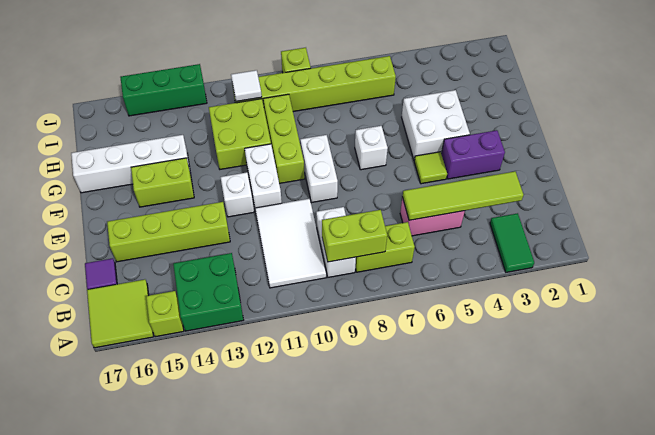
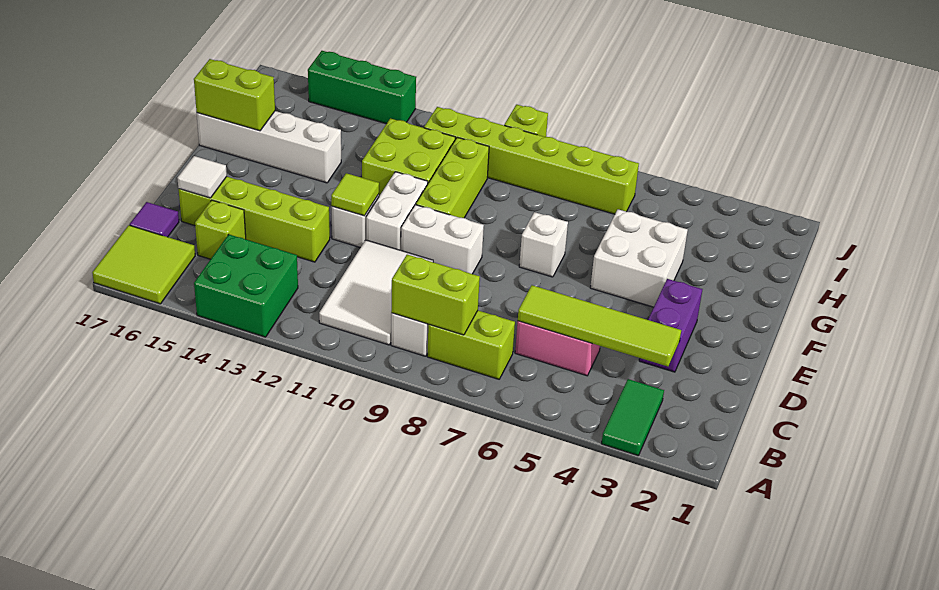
lime brick A15 level 1 -> lime brick C15 level 1
purple brick E3:E4 level 1 -> purple brick D3:E3 level 1
lime tile E5 level 1 -> lime tile E12 level 2
white brick E9:F9 level 1 -> white brick E9:E10 level 1
lime brick F14:F15 level 1 -> lime brick G16:G17 level 2
white tile I11 level 2 -> white tile D16 level 2

